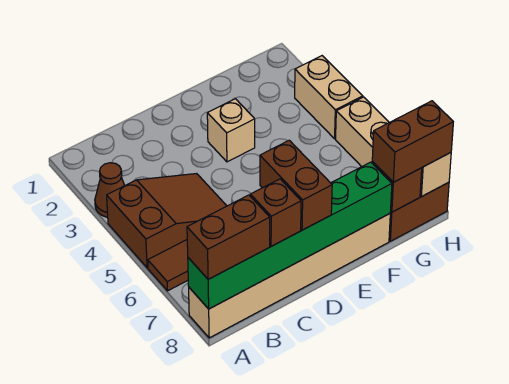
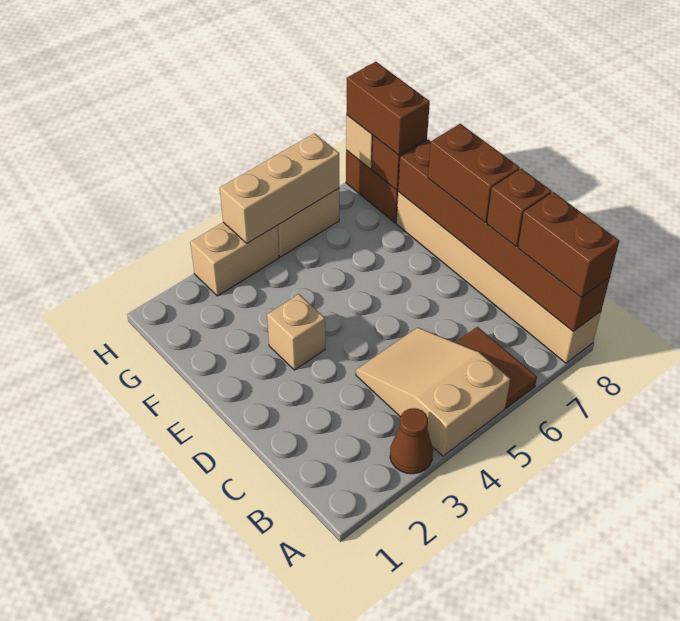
brown slope A4:C5 level 1 top A -> tan slope A4:C5 level 1 top A
green brick A8:F8 level 2 -> brown brick A8:F8 level 2
brown brick D7:D8 level 3 -> brown brick D8:E8 level 3
none -> tan brick H4:H6 level 2

